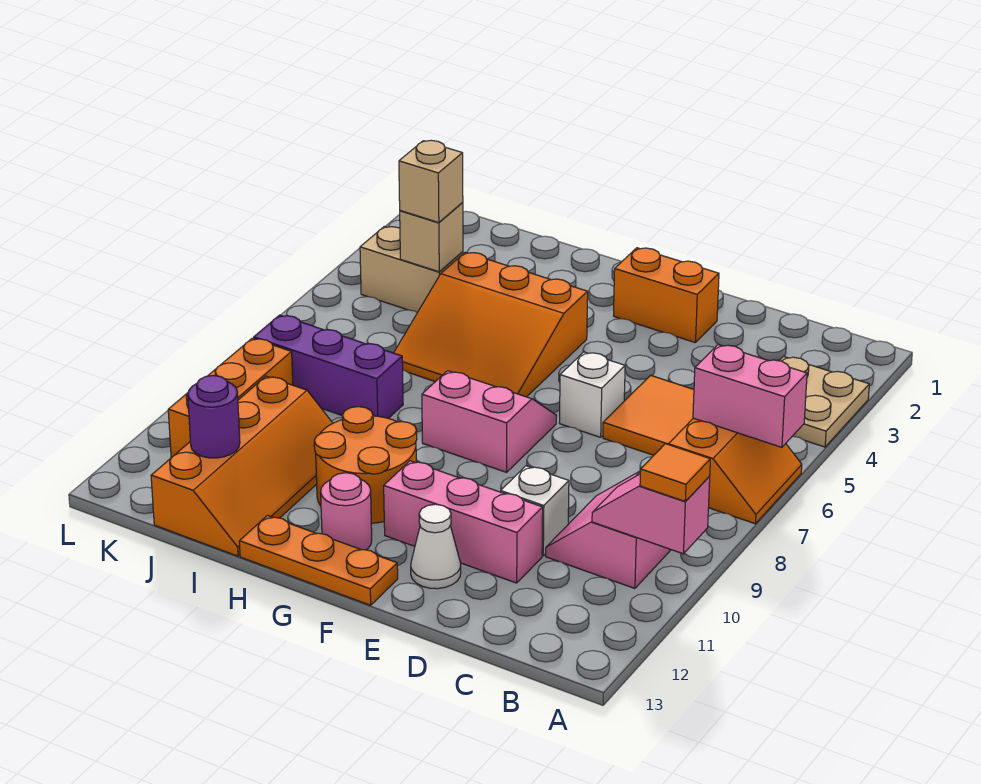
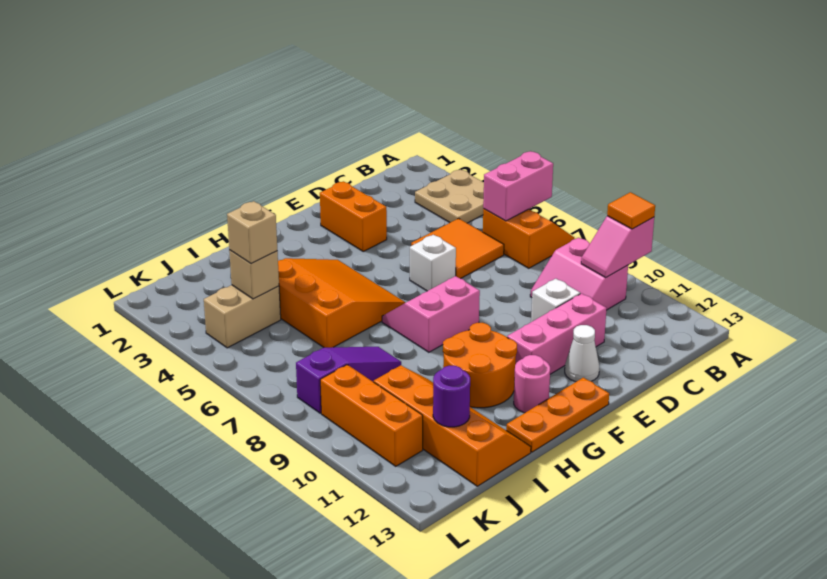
orange brick E2:F2 level 1 -> orange brick E2:E3 level 1
orange slope G4:I6 level 1 top 4 -> orange slope G4:I6 level 1 top I
purple brick I8:K8 level 1 -> purple slope I8:K8 level 1 top K

